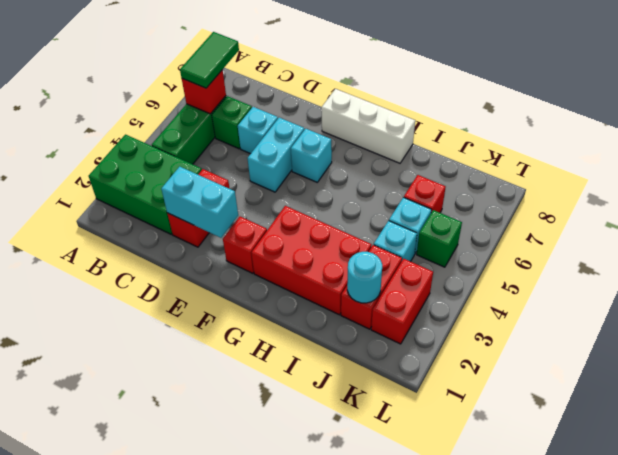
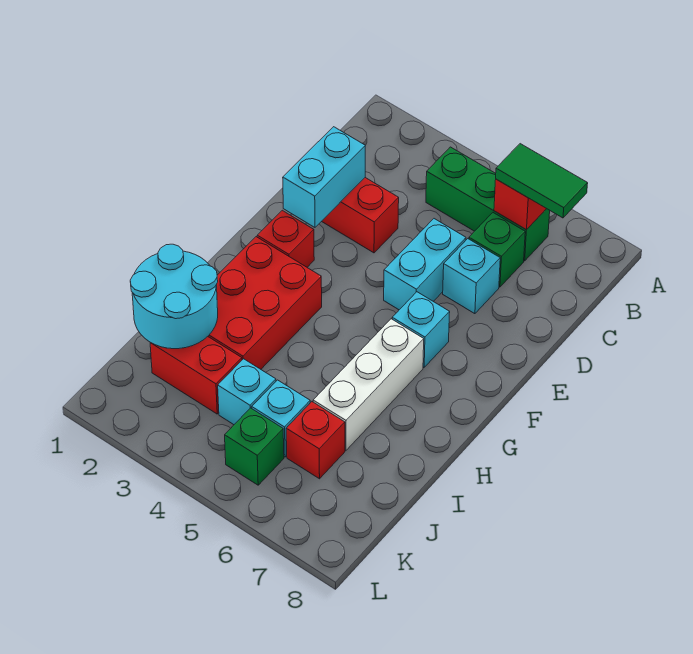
green brick A2:C3 level 1 -> none
cyan brick E5:E6 level 1 -> cyan brick D5:E5 level 1
white brick F8:H8 level 1 -> white brick G6:I6 level 1
cyan round brick J2 level 2 -> cyan round brick I1:J2 level 2
red brick K2:K3 level 1 -> none

